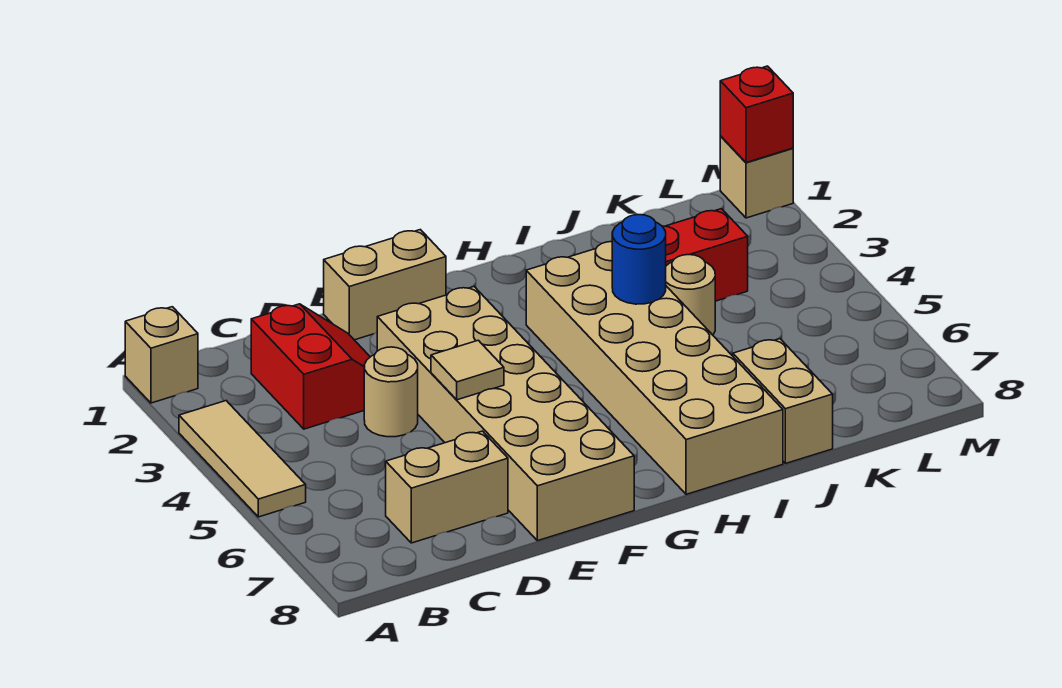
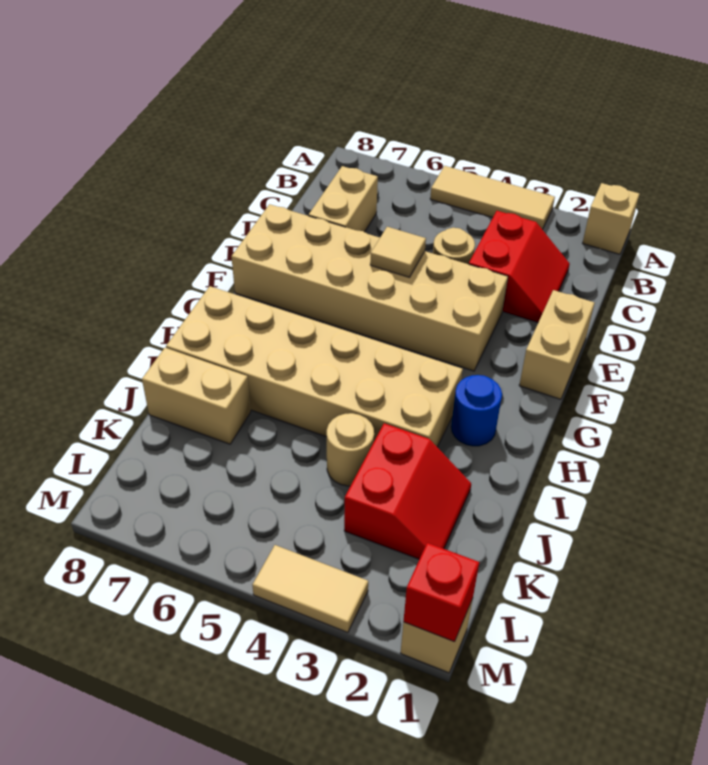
red slope C2:D3 level 1 top C -> red slope C2:D3 level 1 top 3
blue round brick I4 level 2 -> blue round brick H2 level 1
none -> tan tile M3:M4 level 1

